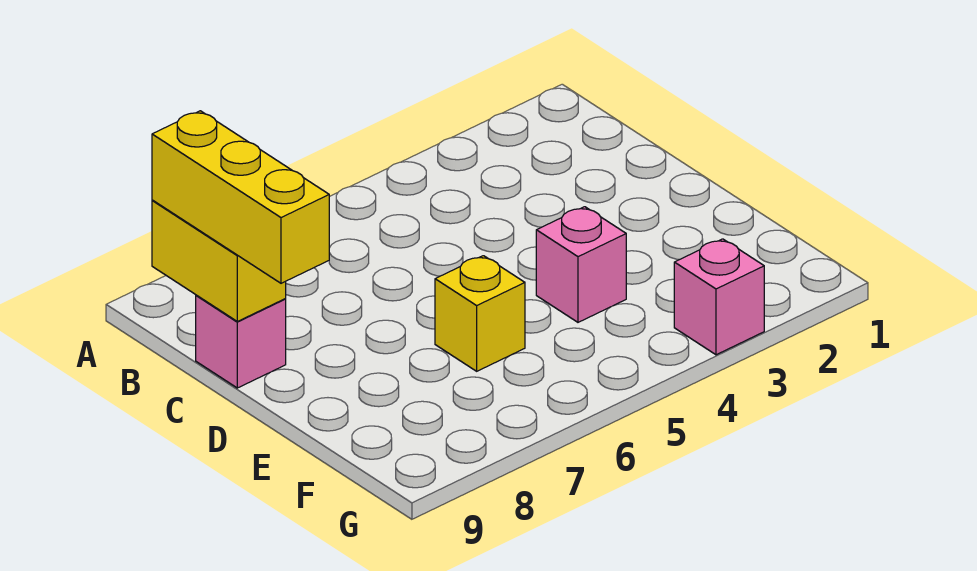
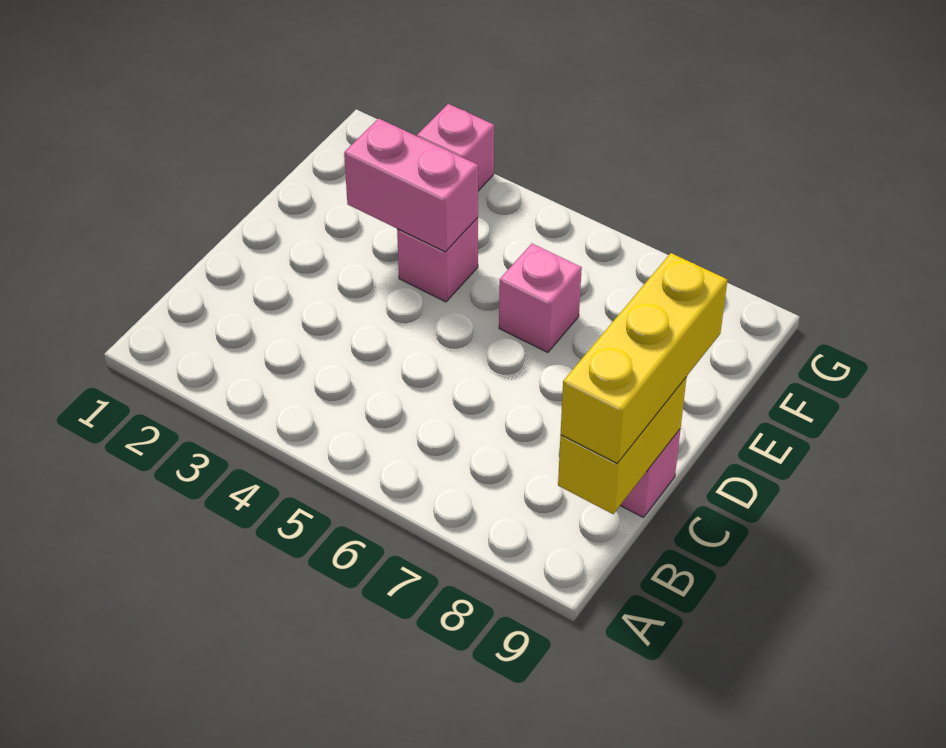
none -> pink brick E3:E4 level 2
yellow brick E6 level 1 -> pink brick E6 level 1

